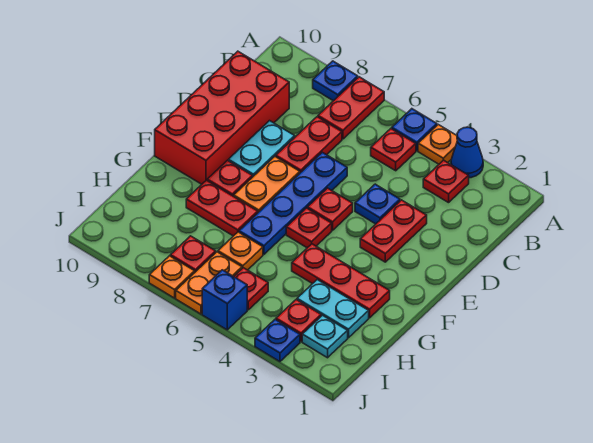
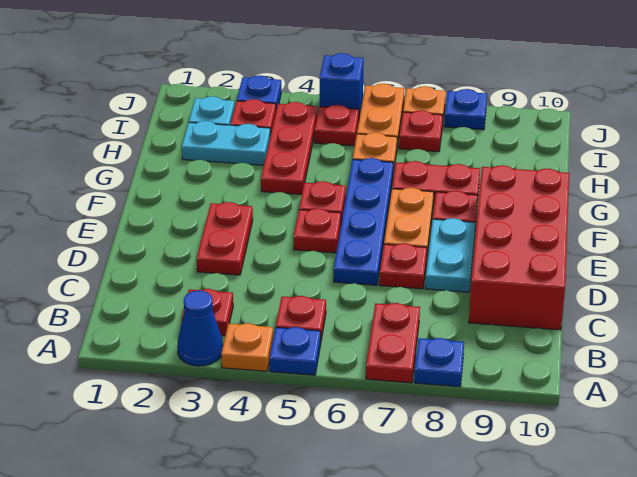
red plate C7:D7 level 1 -> red plate D7 level 1
blue plate D4 level 1 -> blue plate J8 level 1
red plate G2:G4 level 1 -> red plate G4:I4 level 1

